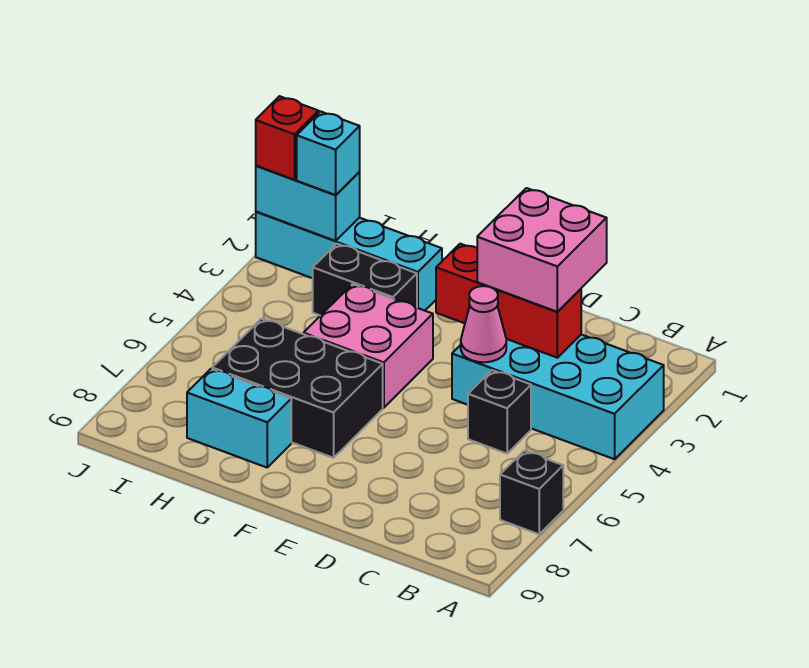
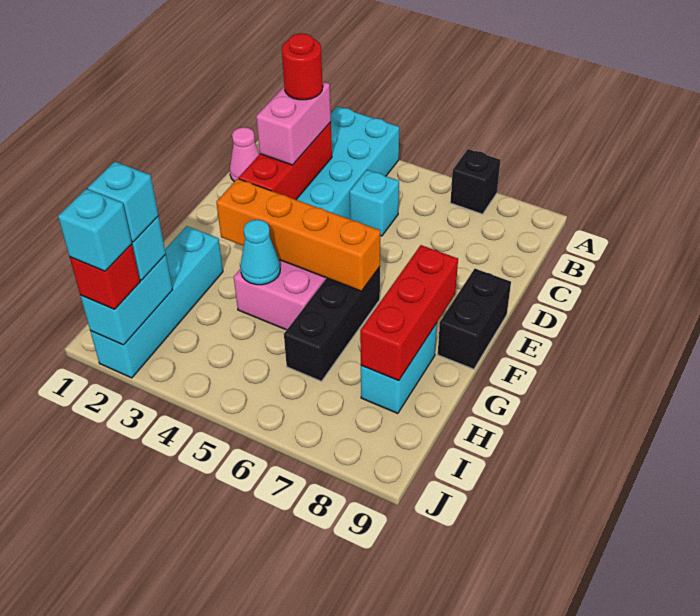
pink brick C2:D3 level 3 -> pink brick C3:D3 level 3
none -> red round brick C3 level 4
black brick C5 level 1 -> cyan brick C5 level 1
pink cone D4 level 2 -> pink cone C1 level 1
none -> orange brick F3:F6 level 2
black brick F6:H7 level 1 -> black brick F6:H6 level 1
none -> red brick F8:H8 level 2
black brick G3:H3 level 1 -> black brick E9:F9 level 1
none -> cyan cone G4 level 2
none -> cyan brick I2 level 4
none -> cyan brick J2 level 4

